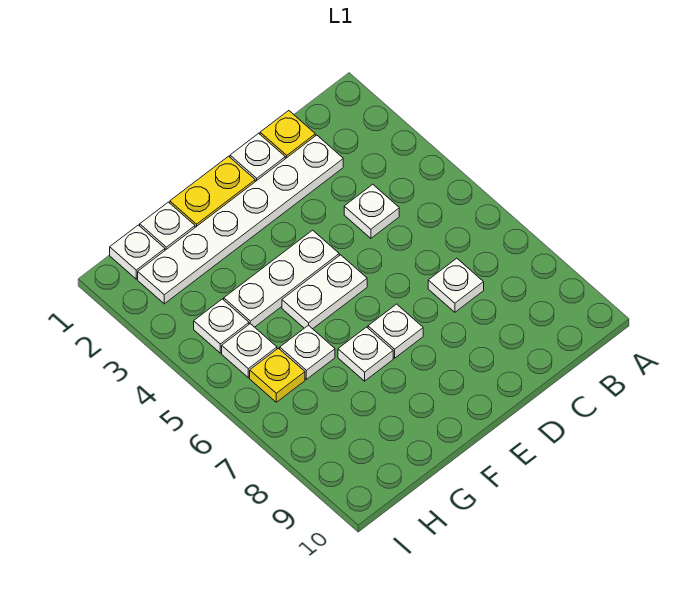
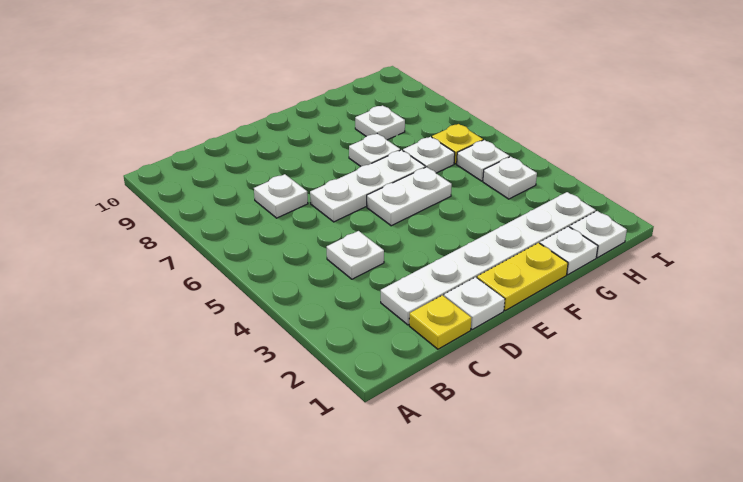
white plate E4:G4 level 1 -> white plate D6:F6 level 1
white plate E7 level 1 -> white plate G8 level 1

